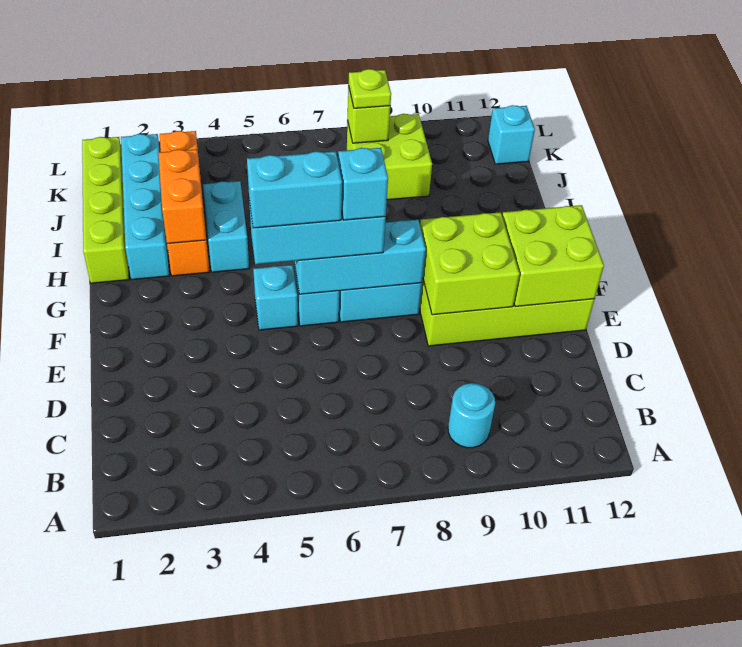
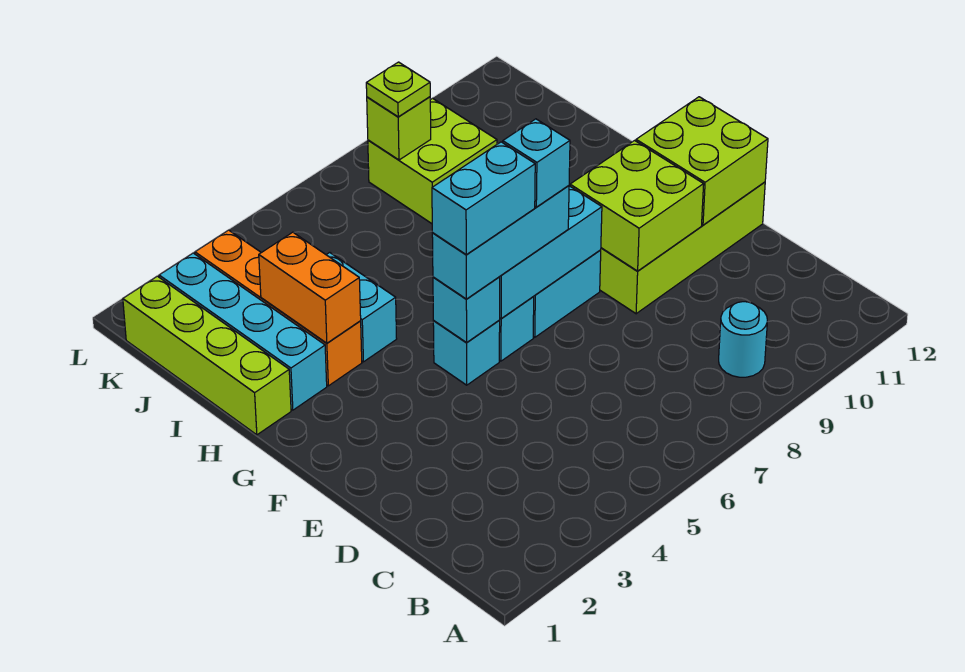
cyan brick K12 level 1 -> cyan brick F5 level 2

